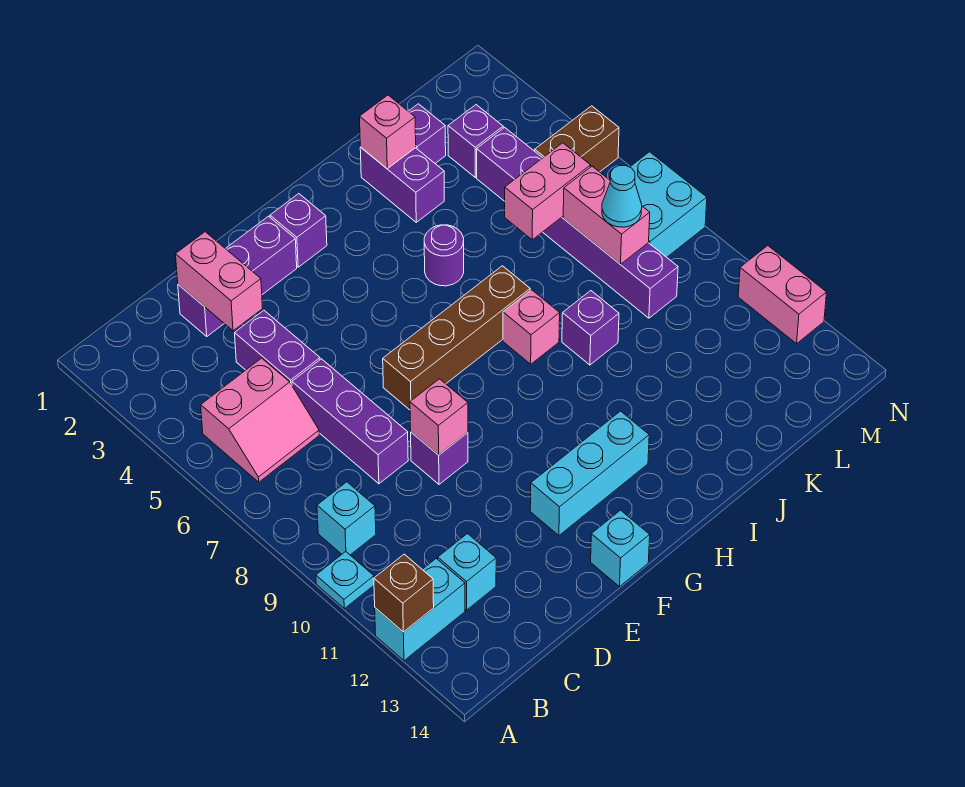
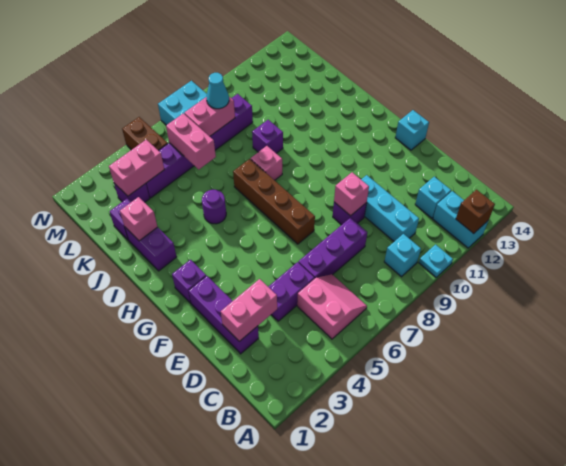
cyan brick F12:H12 level 1 -> cyan brick C10:E10 level 1
purple brick J2:J3 level 1 -> purple brick I2:J2 level 1
pink brick N11:N12 level 1 -> pink brick L3:L4 level 2

